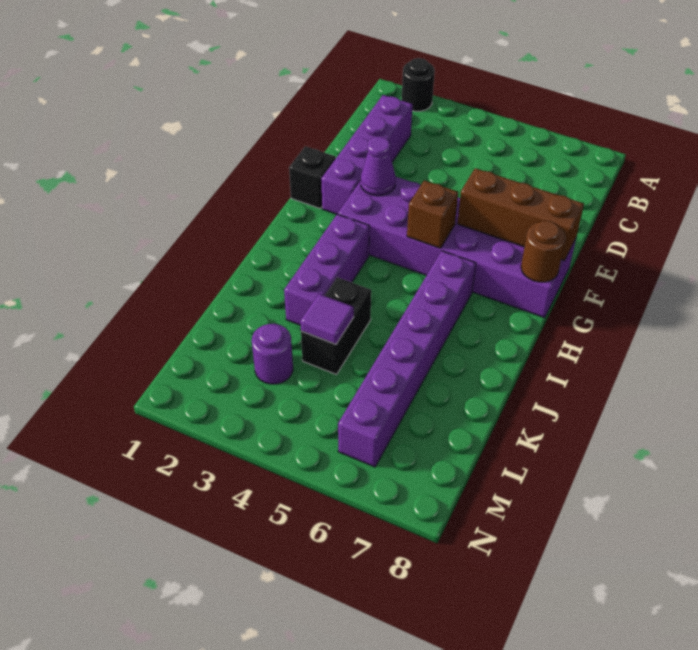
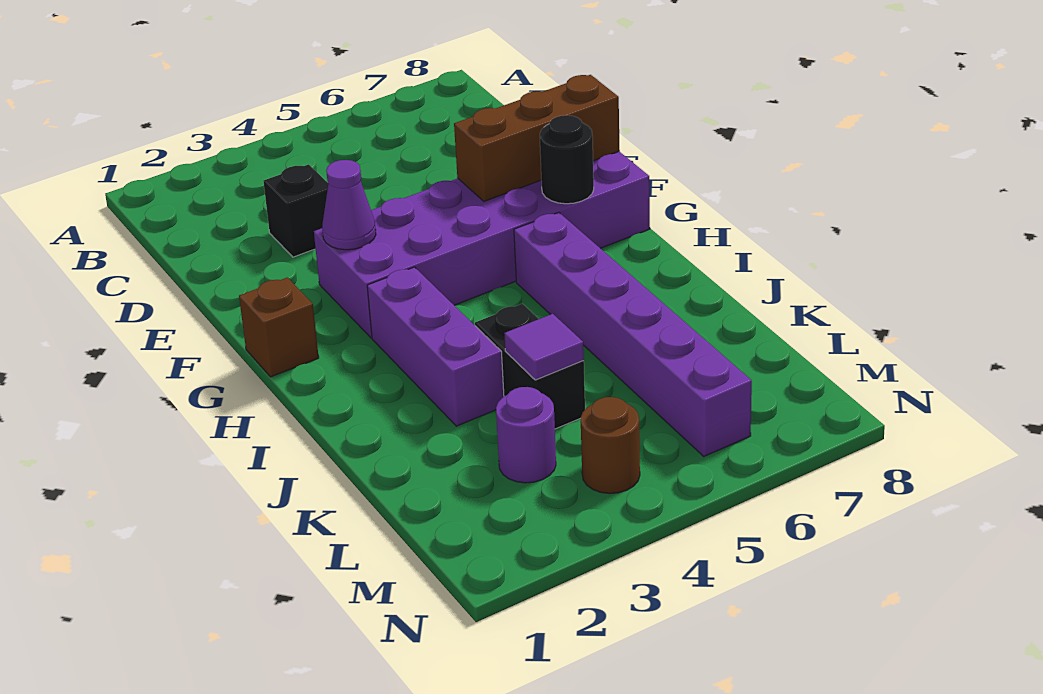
black round brick A2 level 1 -> black round brick G7 level 2
purple brick C2:F2 level 1 -> none
black brick F1 level 1 -> black brick D3 level 1
brown brick G5 level 2 -> brown brick G1 level 1
brown round brick G8 level 2 -> brown round brick M4 level 1

